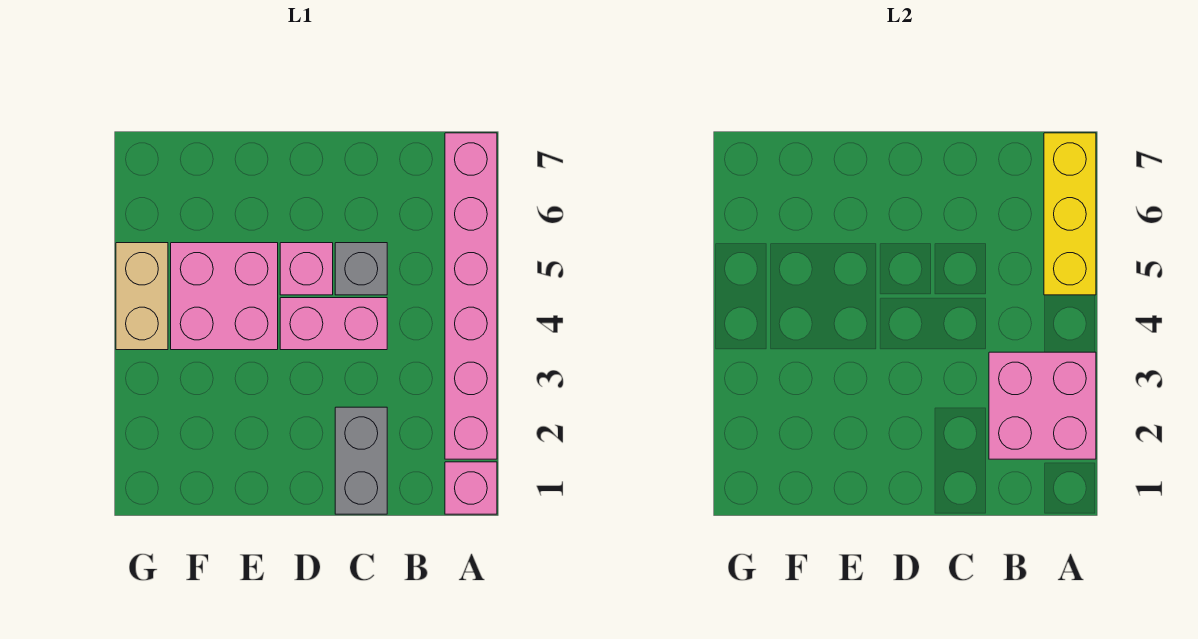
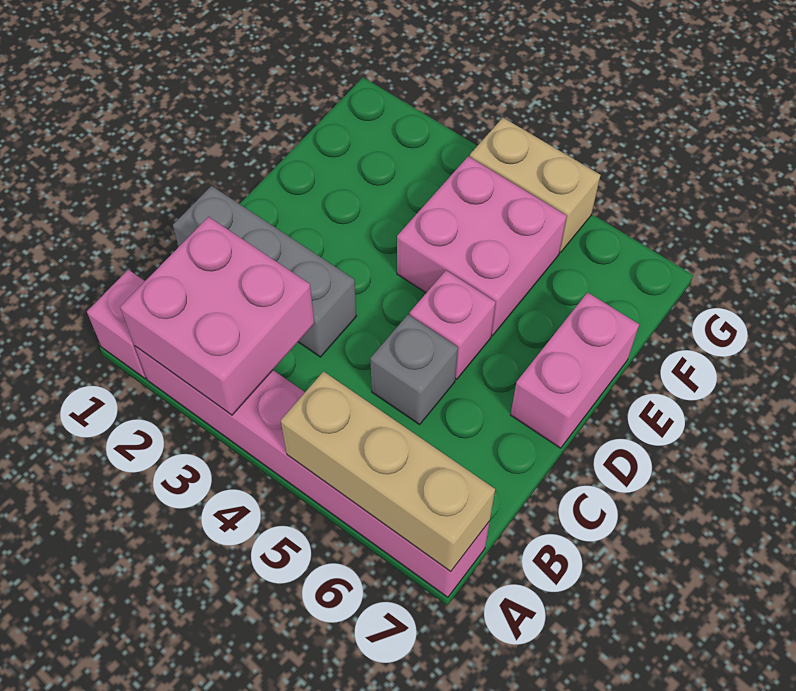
yellow brick A5:A7 level 2 -> tan brick A5:A7 level 2
grey brick C1:C2 level 1 -> grey brick C1:C3 level 1
pink brick C4:D4 level 1 -> pink brick D7:E7 level 1

